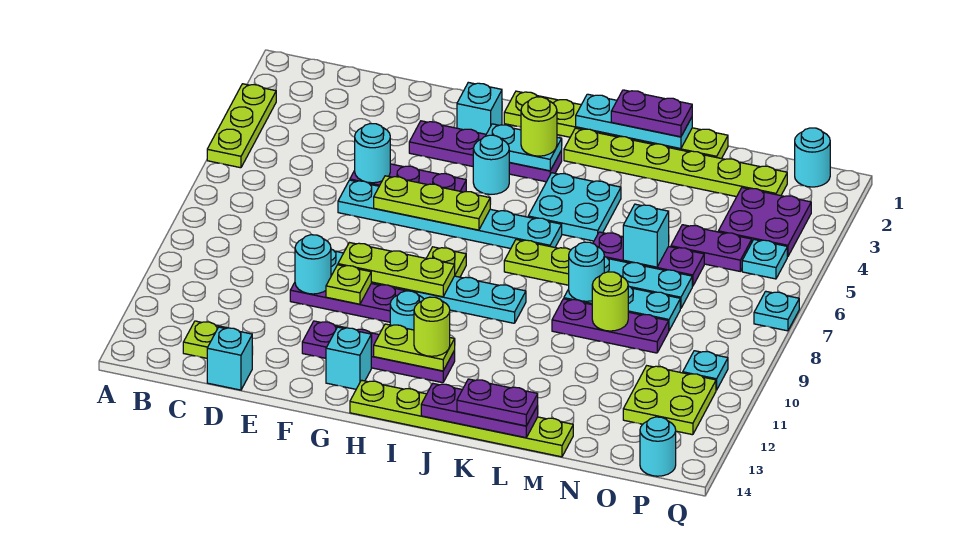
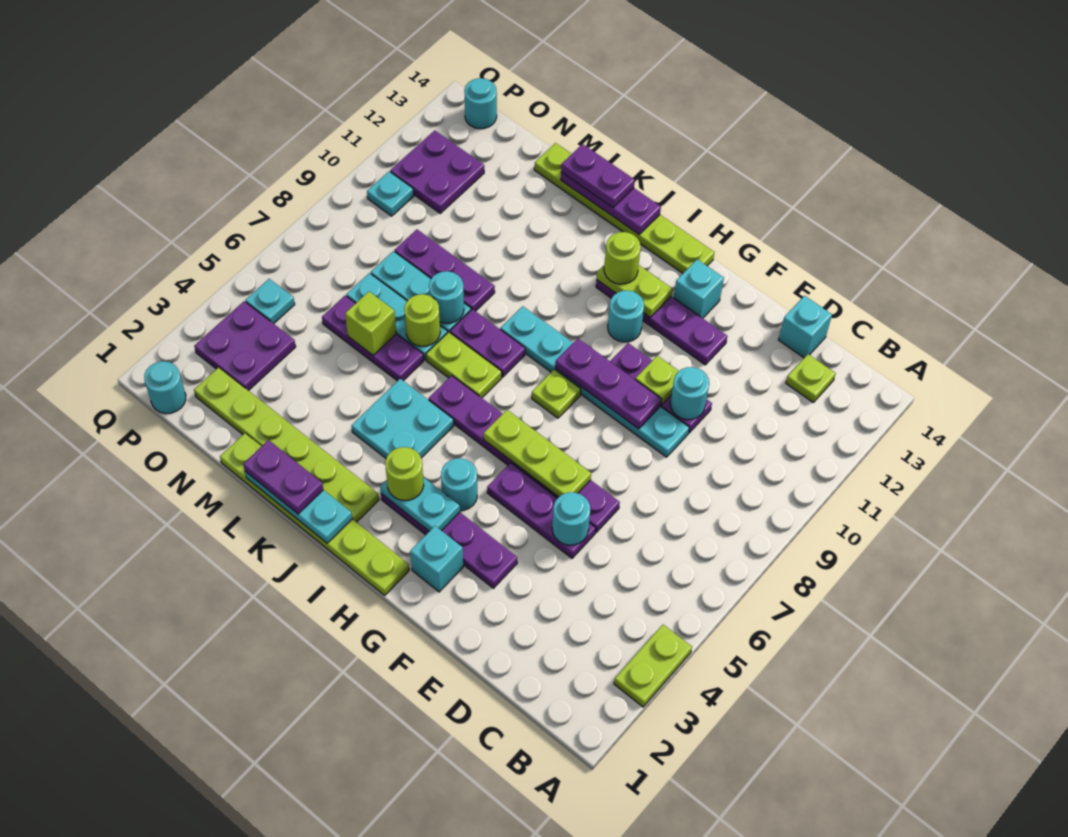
lime plate A3:A5 level 1 -> lime plate A3:A4 level 1
cyan plate E6:J6 level 1 -> purple plate E6:J6 level 1
lime plate F9:H9 level 2 -> purple plate F9:H9 level 2
cyan brick M6 level 2 -> lime brick M6 level 2
lime round brick M9 level 2 -> lime round brick L7 level 2
purple plate N5:O5 level 1 -> purple plate J8:K8 level 1
lime plate O11:P12 level 1 -> purple plate O11:P12 level 1
cyan plate Q7 level 1 -> none

